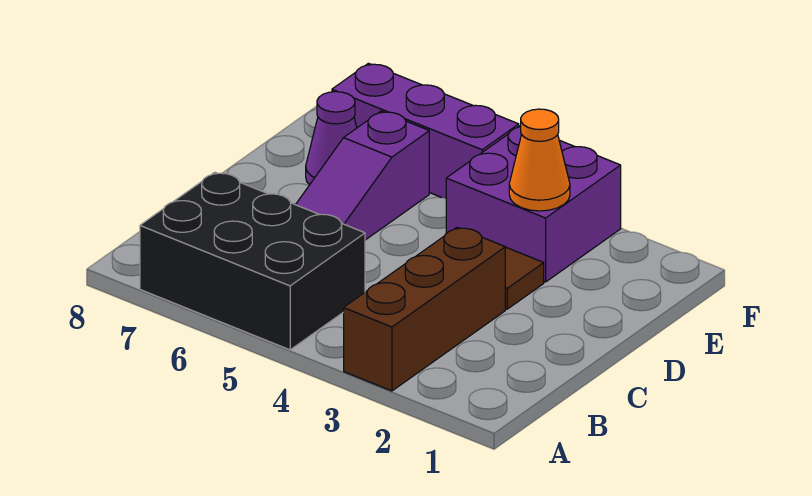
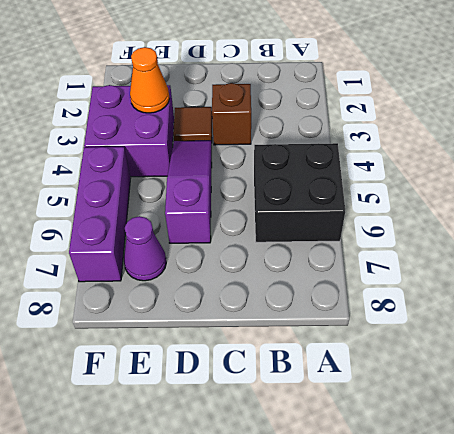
brown brick A3:C3 level 1 -> brown brick C3 level 1
black brick A5:B7 level 1 -> black brick A5:B6 level 1
purple slope C6:E6 level 1 top E -> purple slope D4:D6 level 1 top 6

